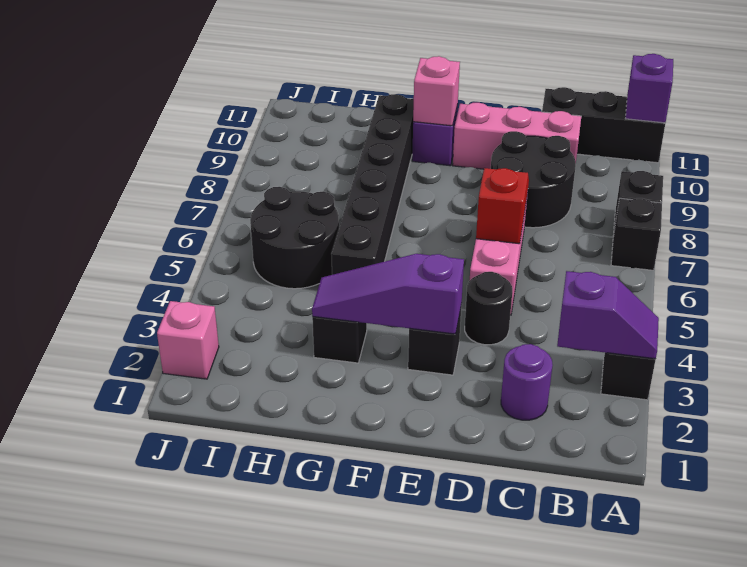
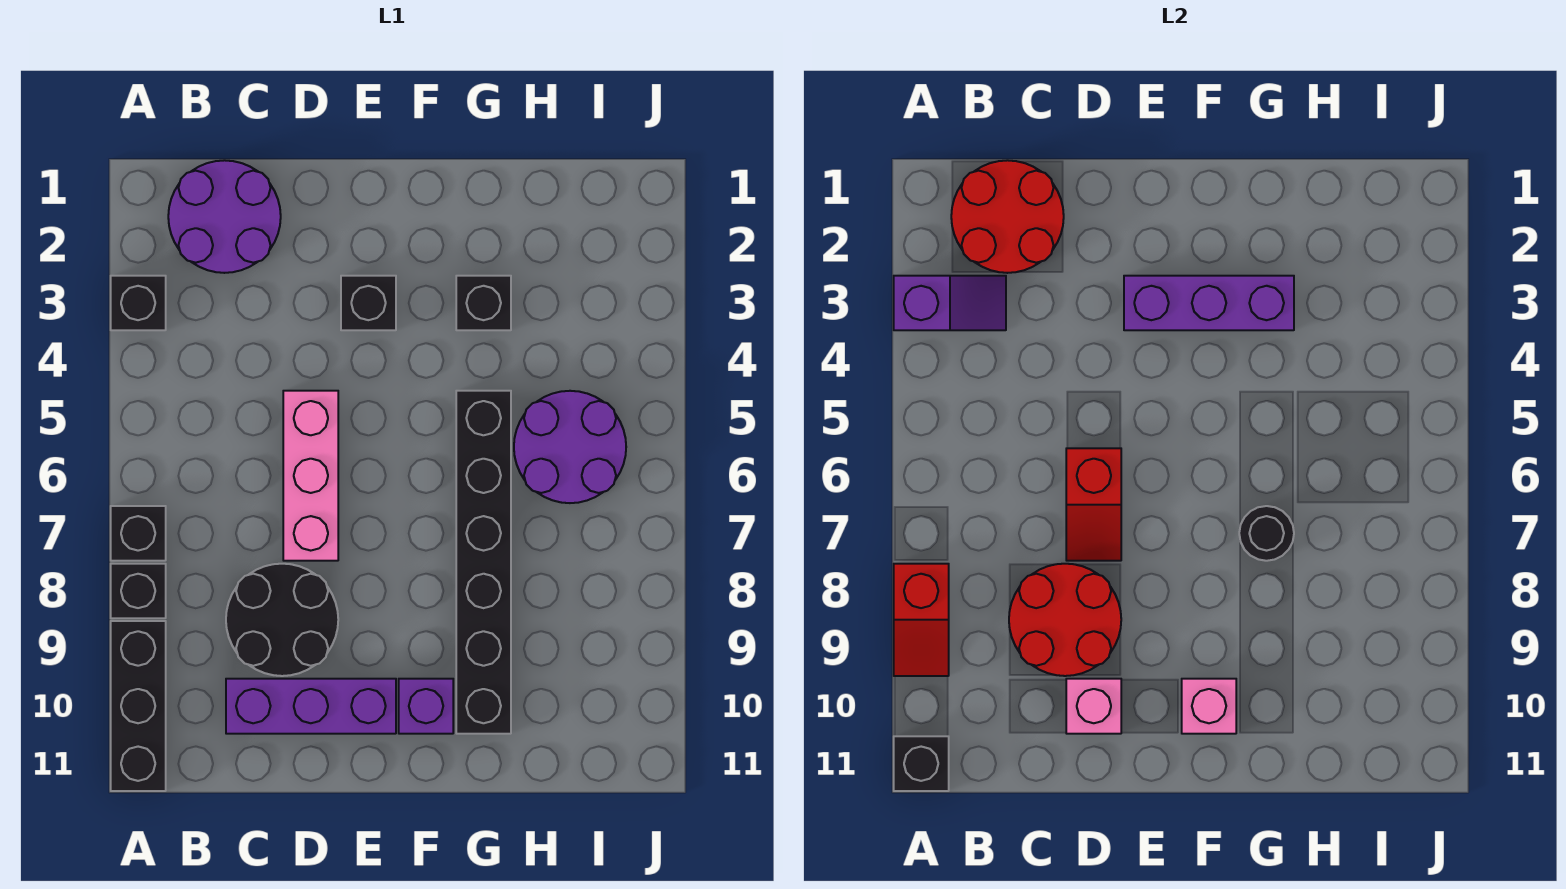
purple slope A3:B3 level 2 top B -> purple slope A3:B3 level 2 top A
none -> red slope A8:A9 level 2 top 8
black brick A11:C11 level 1 -> black brick A9:A11 level 1
purple brick A11 level 2 -> black brick A11 level 2
none -> red round brick B1:C2 level 2
purple round brick C2 level 1 -> purple round brick B1:C2 level 1
none -> red round brick C8:D9 level 2
pink brick C10:E10 level 1 -> purple brick C10:E10 level 1
black round brick D4 level 1 -> black round brick G7 level 2
purple slope E3:G3 level 2 top E -> purple brick E3:G3 level 2
black round brick H5:I6 level 1 -> purple round brick H5:I6 level 1
pink brick J2 level 1 -> pink brick D10 level 2

